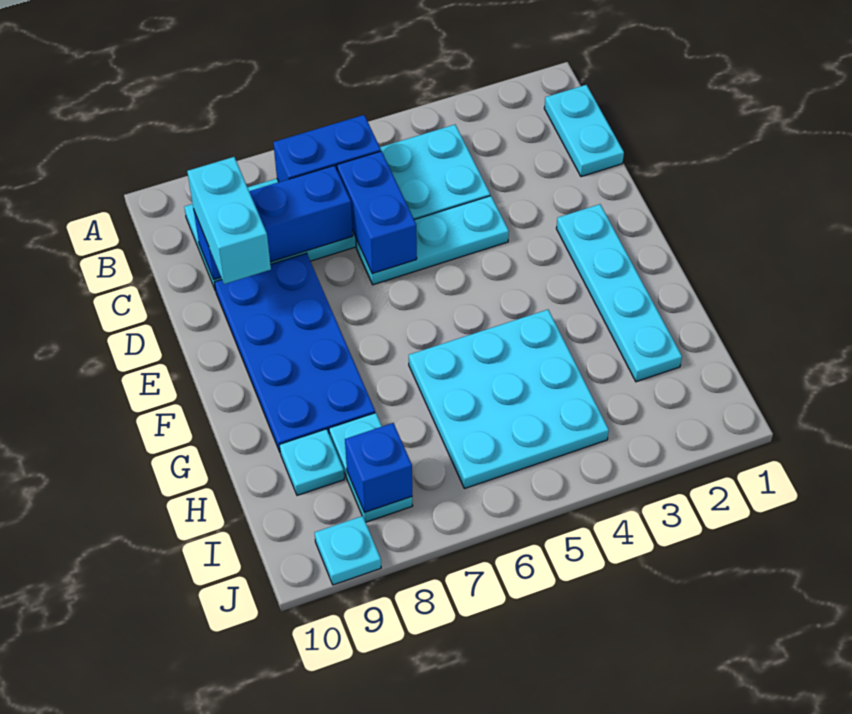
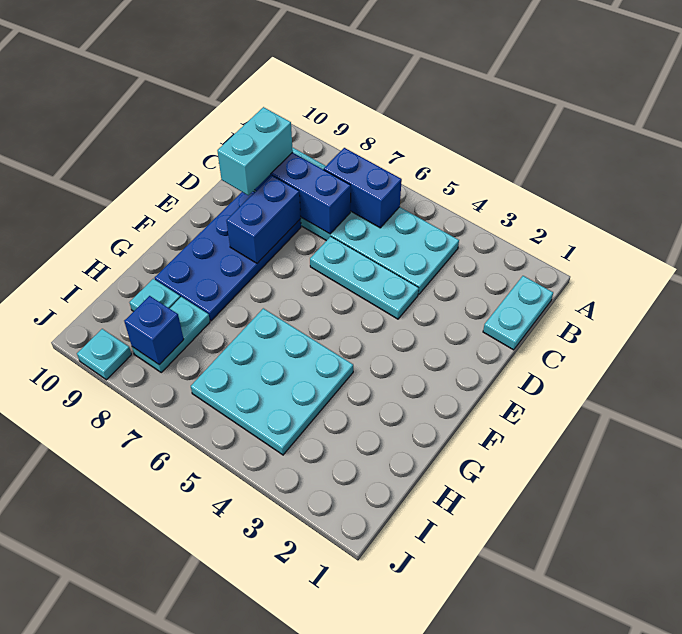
blue brick C6:D6 level 2 -> blue brick D8:E8 level 2
cyan plate E2:H2 level 1 -> none

